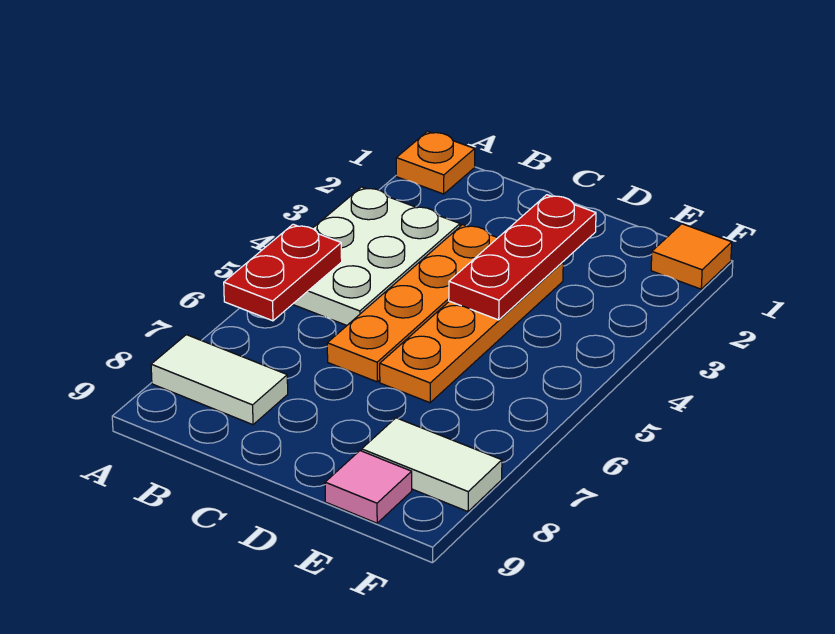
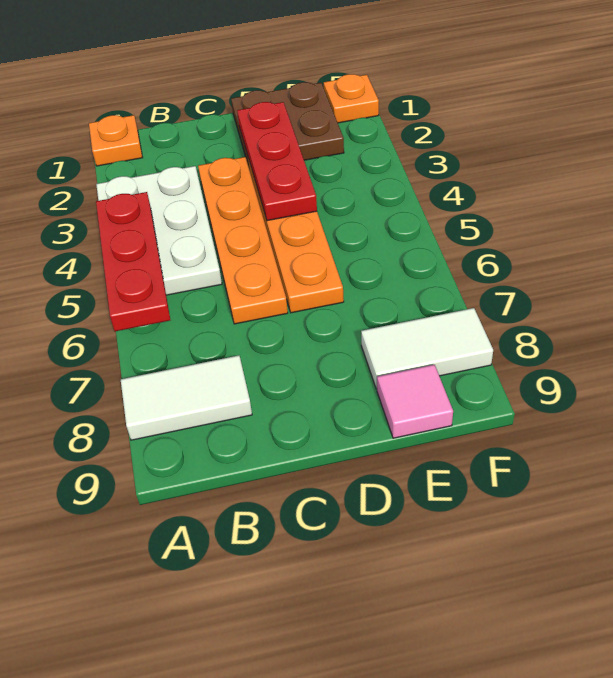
red plate A5:A6 level 2 -> red plate A4:A6 level 2
none -> brown plate D1:E2 level 1
orange tile F1 level 1 -> orange plate F1 level 1

